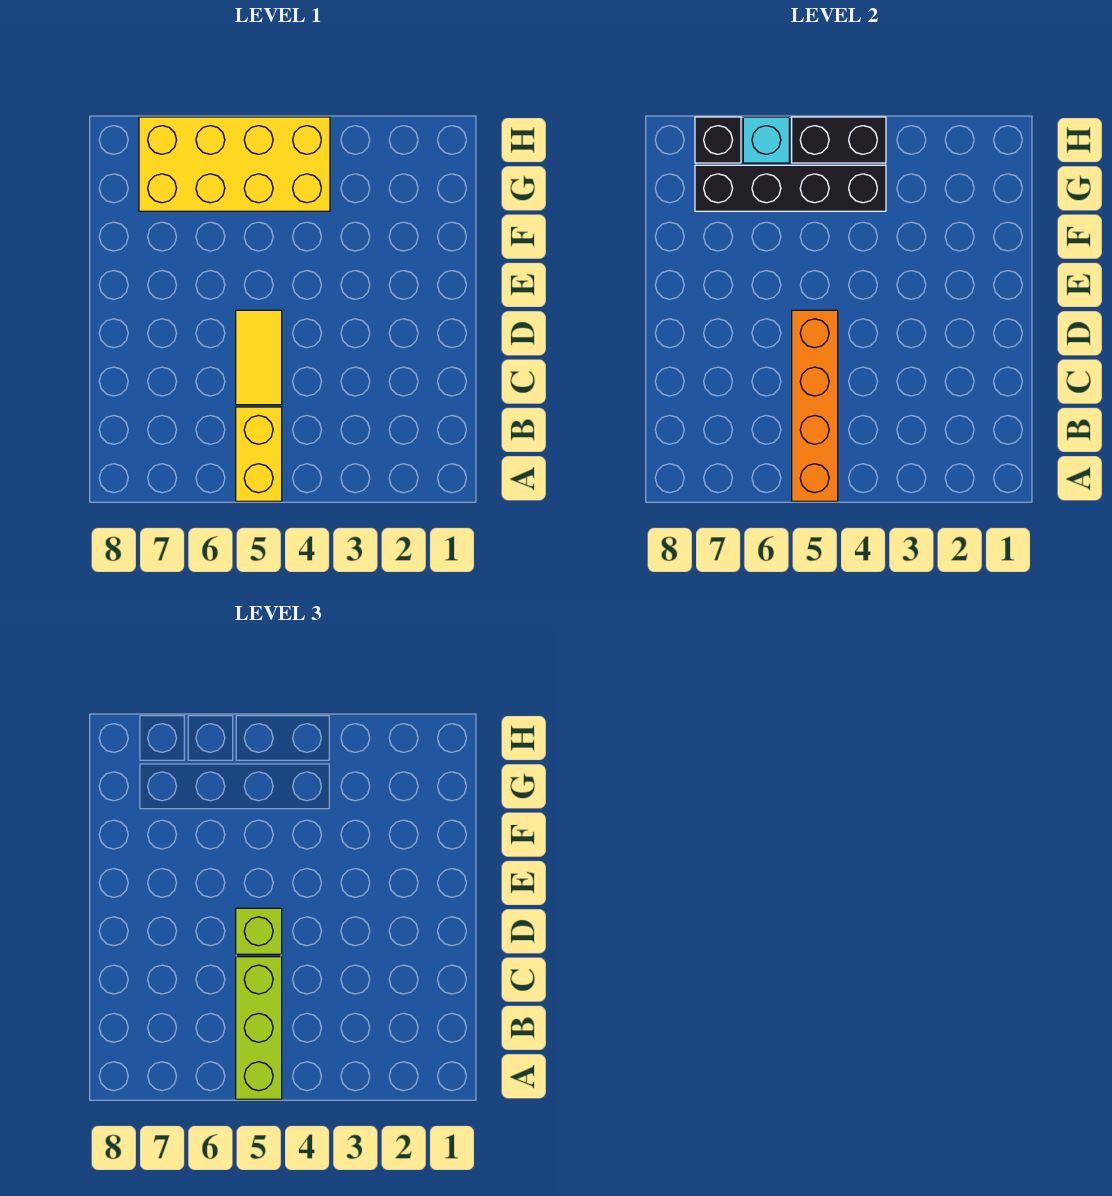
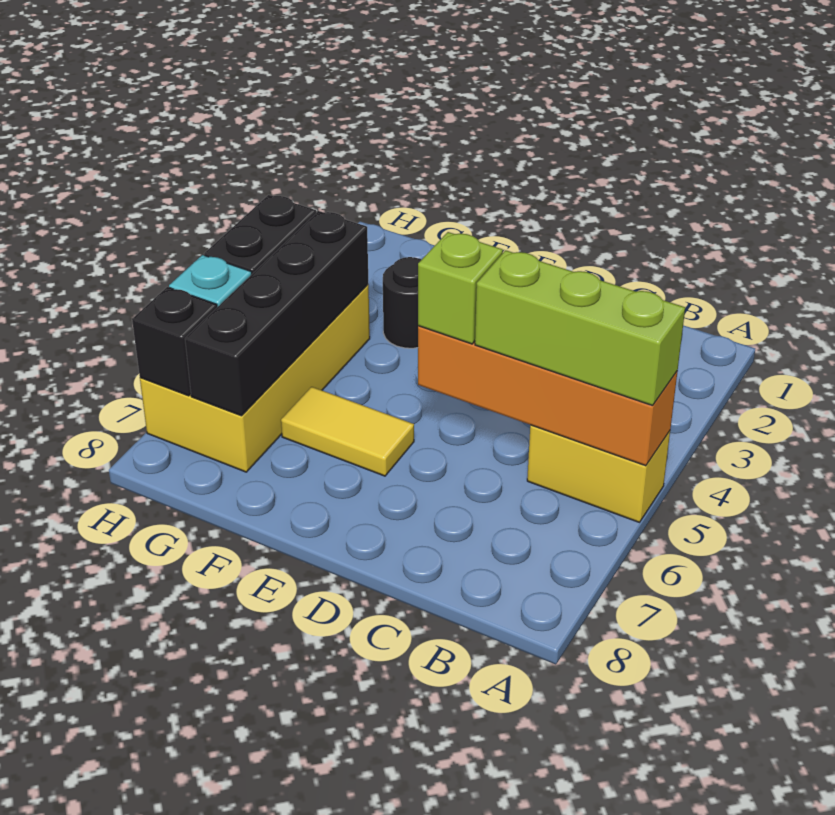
yellow tile C5:D5 level 1 -> yellow tile E6:F6 level 1
none -> black round brick F3 level 1

